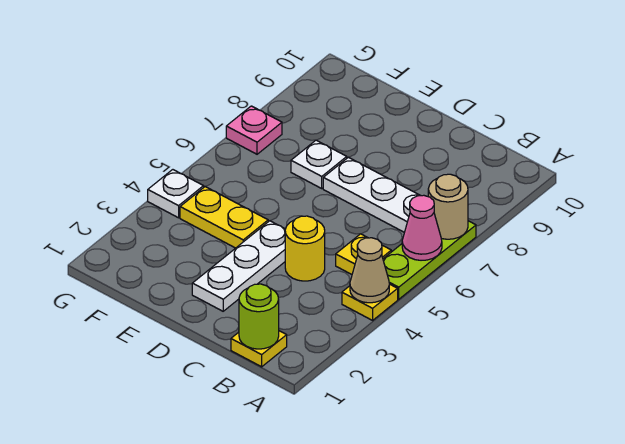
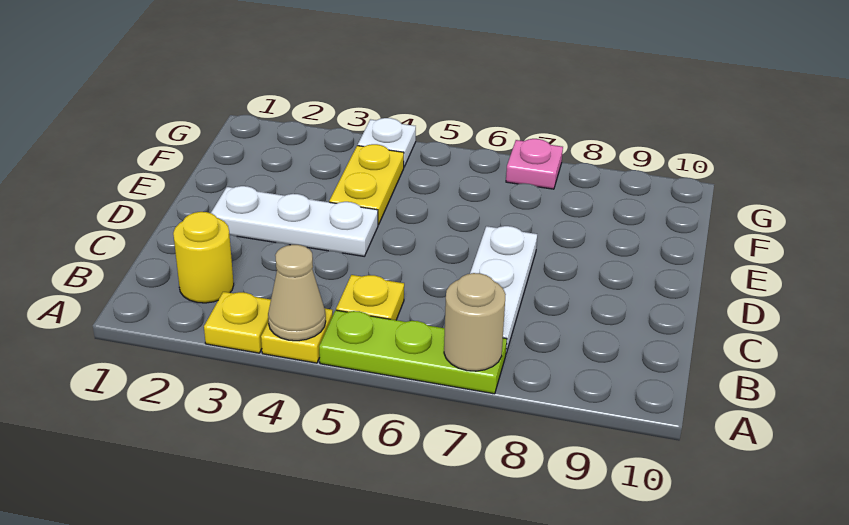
pink cone A6 level 2 -> none
yellow plate B1 level 1 -> yellow plate A3 level 1
lime round brick B1 level 2 -> none
yellow round brick C4 level 1 -> yellow round brick B2 level 1
white plate E7 level 1 -> none

